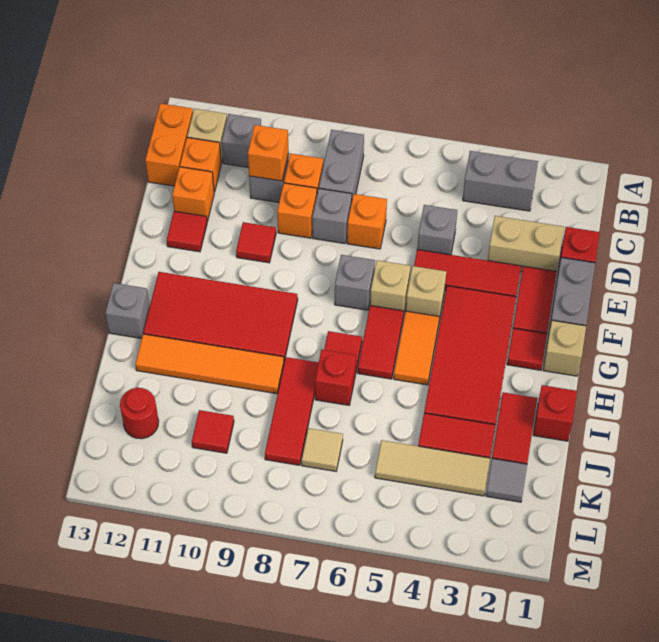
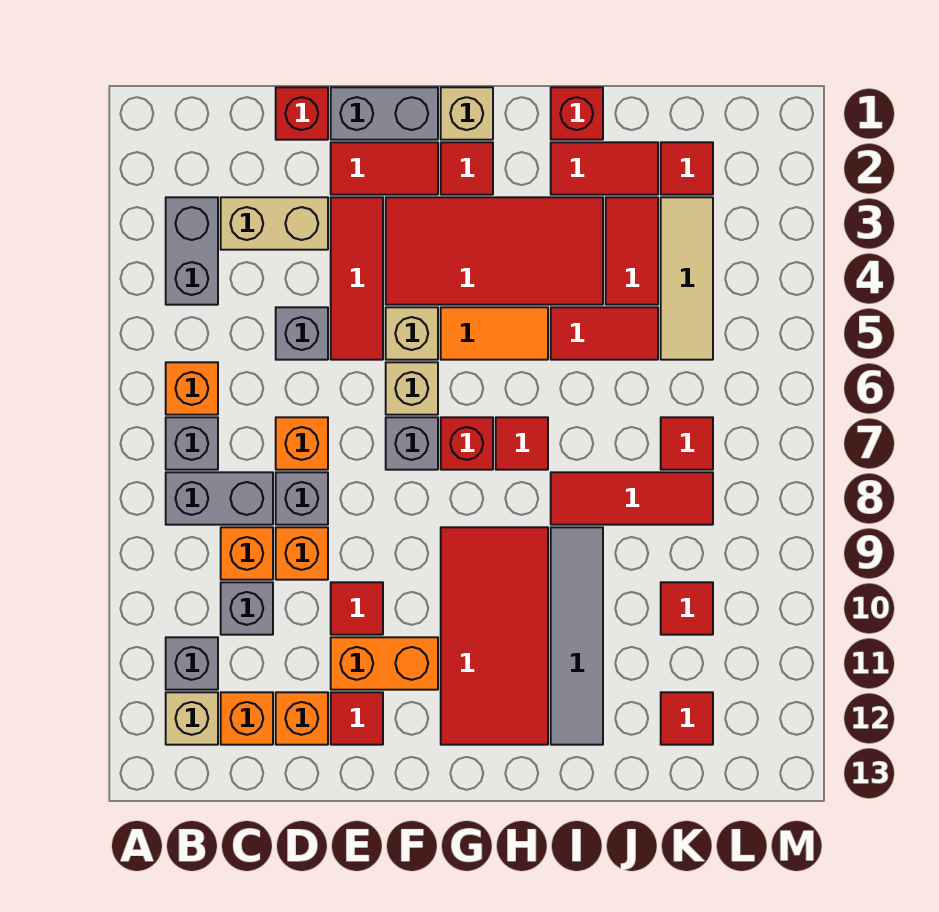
orange brick B13:C13 level 1 -> orange brick E11:F11 level 1
orange brick C10 level 2 -> orange brick B6 level 1
tan brick D2:D3 level 1 -> tan brick C3:D3 level 1
red tile G6:H6 level 1 -> red tile I5:J5 level 1
grey brick H13 level 1 -> grey brick B7 level 1
red brick I7 level 1 -> red brick G7 level 1
orange tile I9:I12 level 1 -> grey tile I9:I12 level 1
grey tile K2 level 1 -> red tile K2 level 1
tan tile K7 level 1 -> red tile K7 level 1
red round brick K12 level 1 -> red tile K12 level 1

